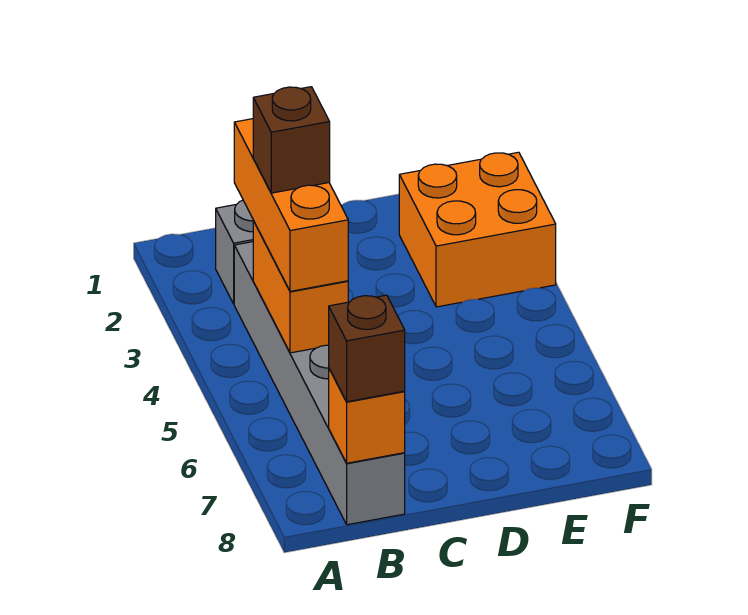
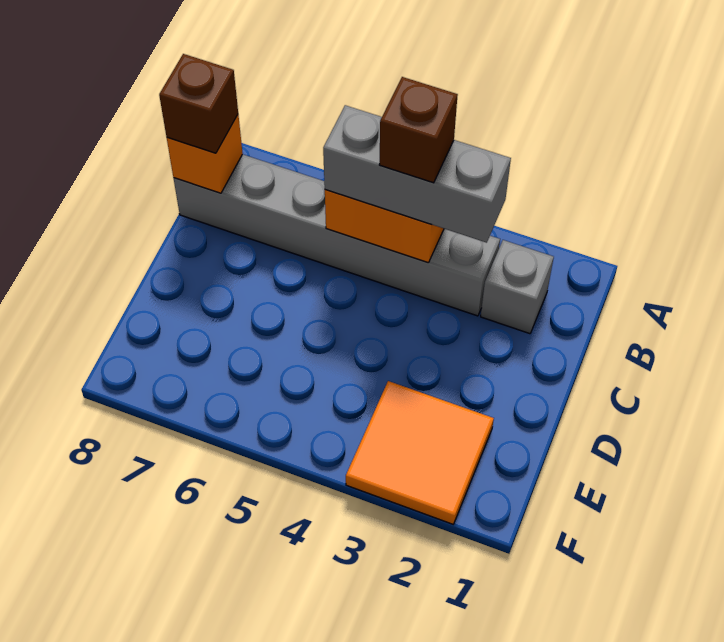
orange brick B3:B5 level 3 -> grey brick B3:B5 level 3
orange brick E2:F3 level 1 -> orange tile E2:F3 level 1

